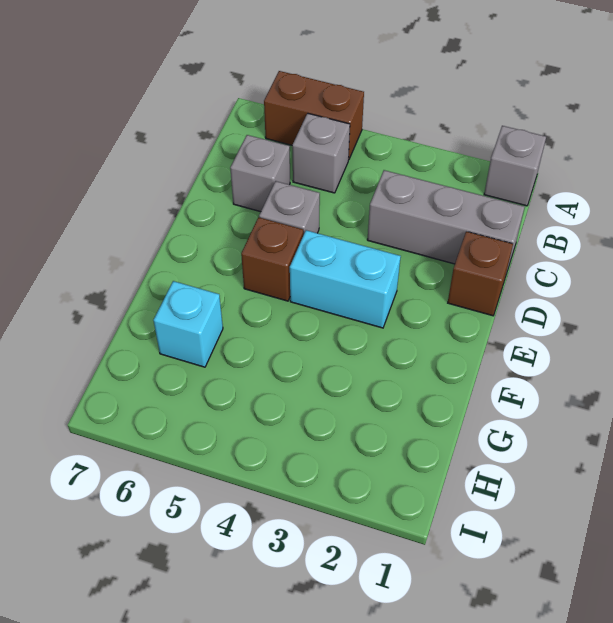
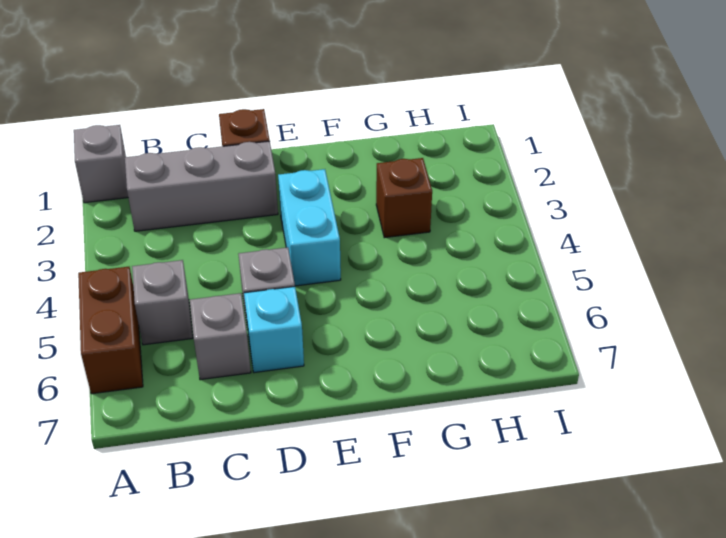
grey brick C1:C3 level 1 -> grey brick B2:D2 level 1
brown brick E5 level 1 -> brown brick G3 level 1
cyan brick G6 level 1 -> cyan brick D6 level 1

